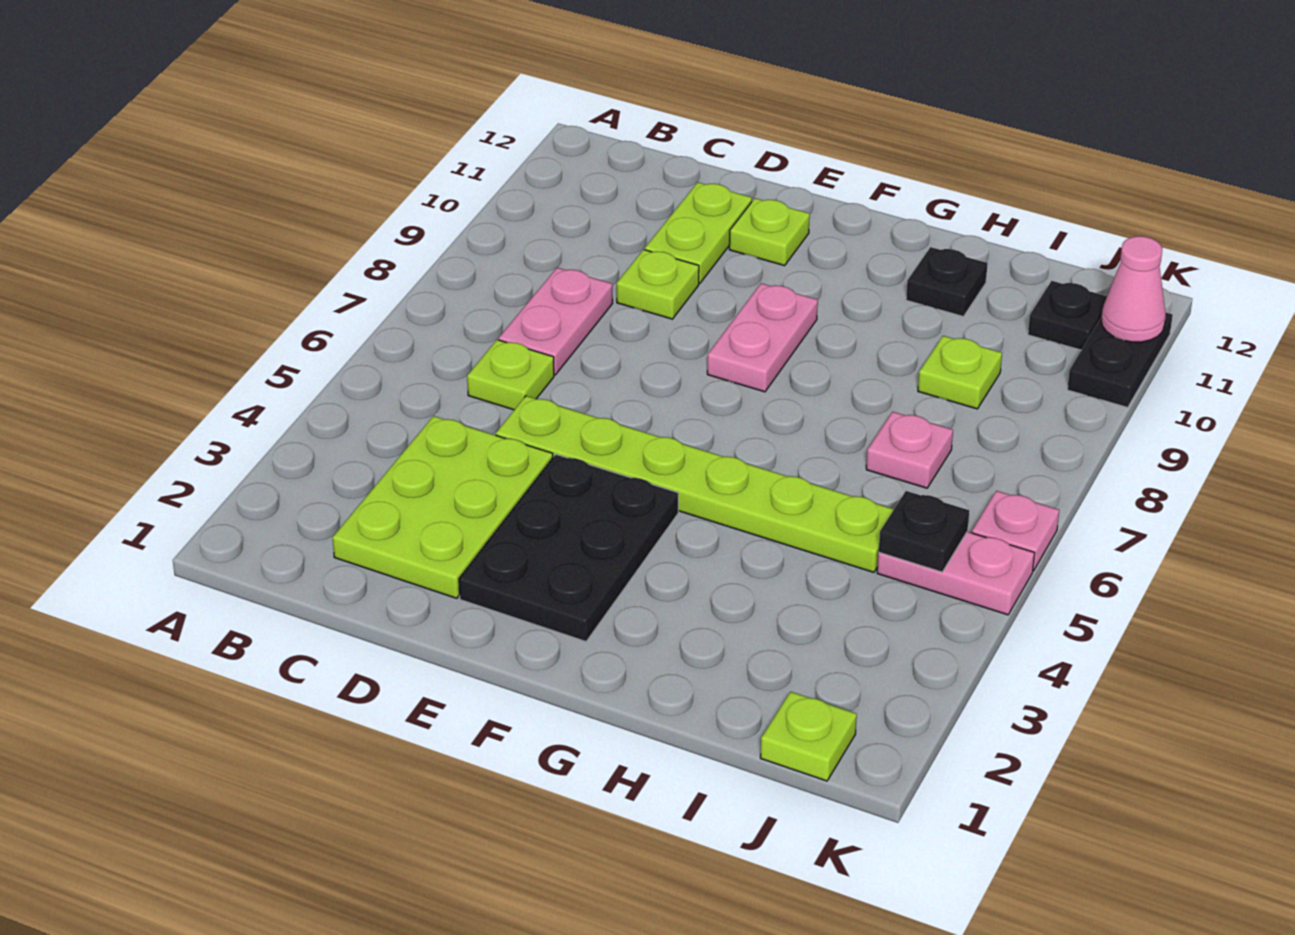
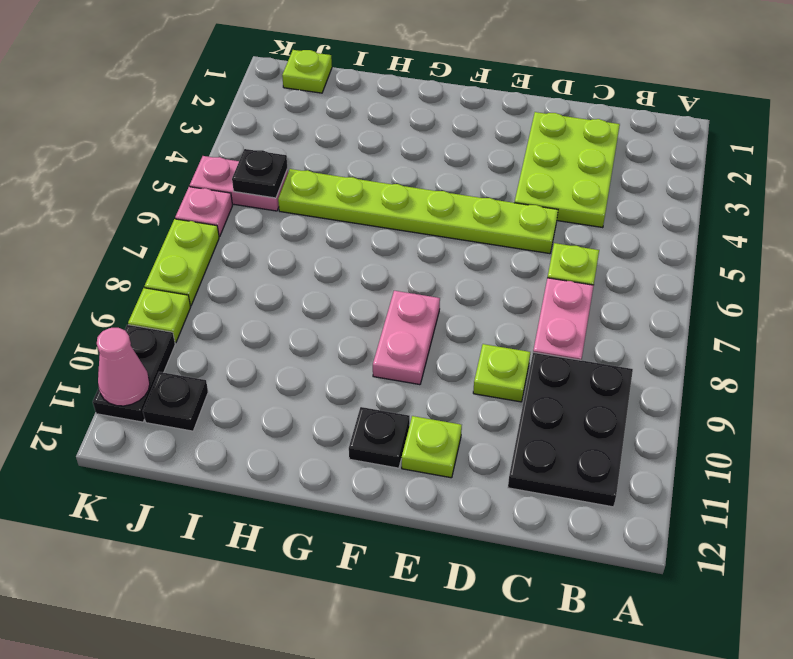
lime plate D10:D11 level 1 -> lime plate K7:K8 level 1
black plate E2:F4 level 1 -> black plate B9:C11 level 1
black plate H11 level 1 -> black plate F11 level 1
pink plate I7 level 1 -> none
lime plate I9 level 1 -> lime plate K9 level 1

